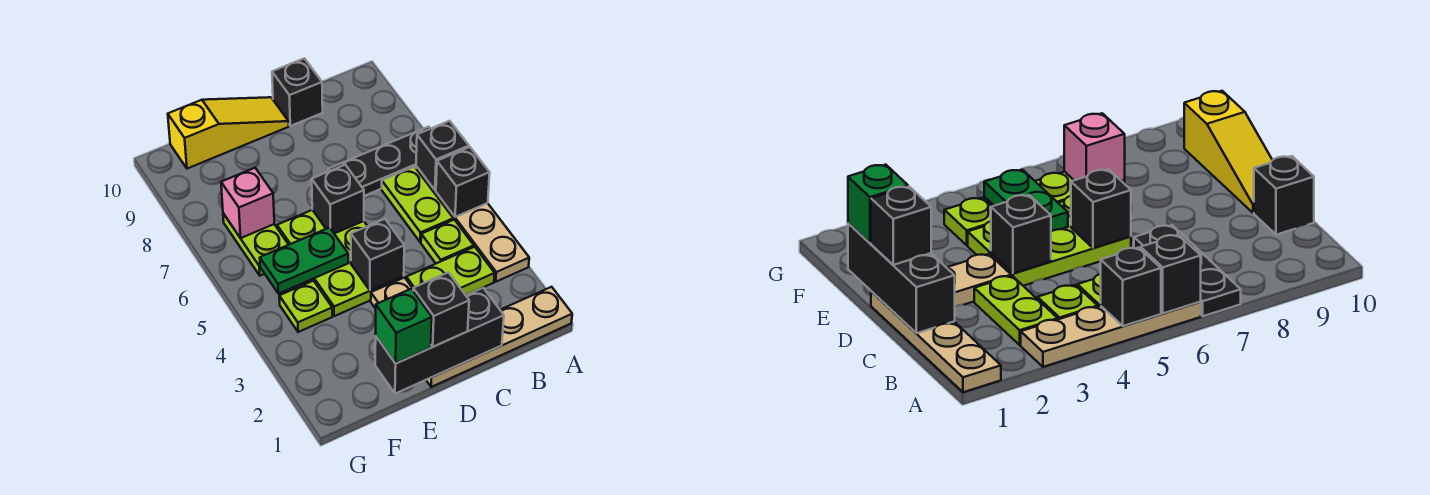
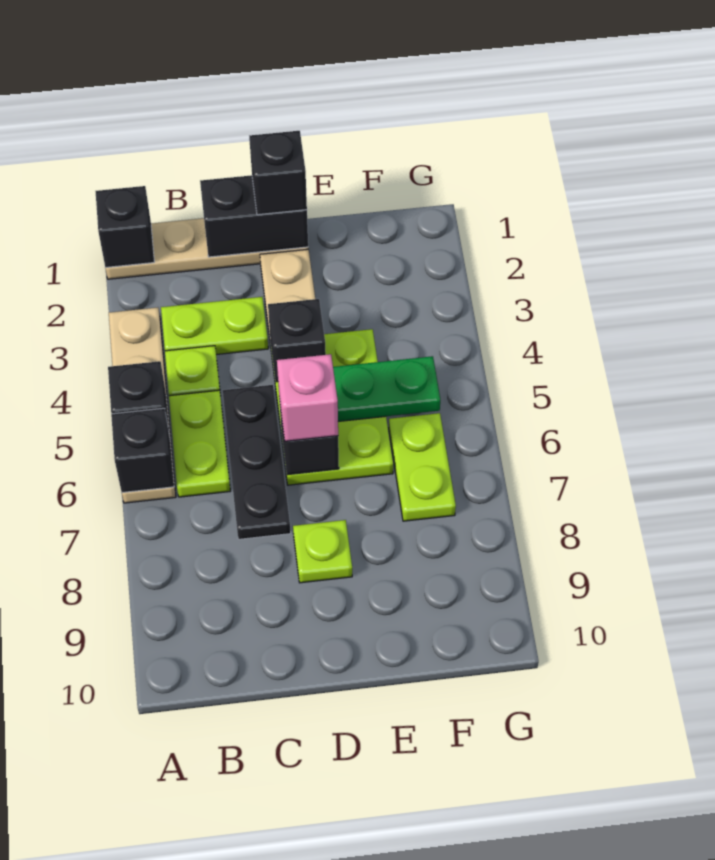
black plate A7:C7 level 1 -> black plate C5:C7 level 1
black brick C1:E1 level 2 -> black brick C1:D1 level 2
black brick C10 level 1 -> black brick A1 level 2
yellow slope D10:F10 level 1 top F -> none
green brick E1 level 3 -> none
lime plate F4 level 1 -> lime plate D8 level 1
pink brick F7 level 2 -> pink brick D6 level 3

